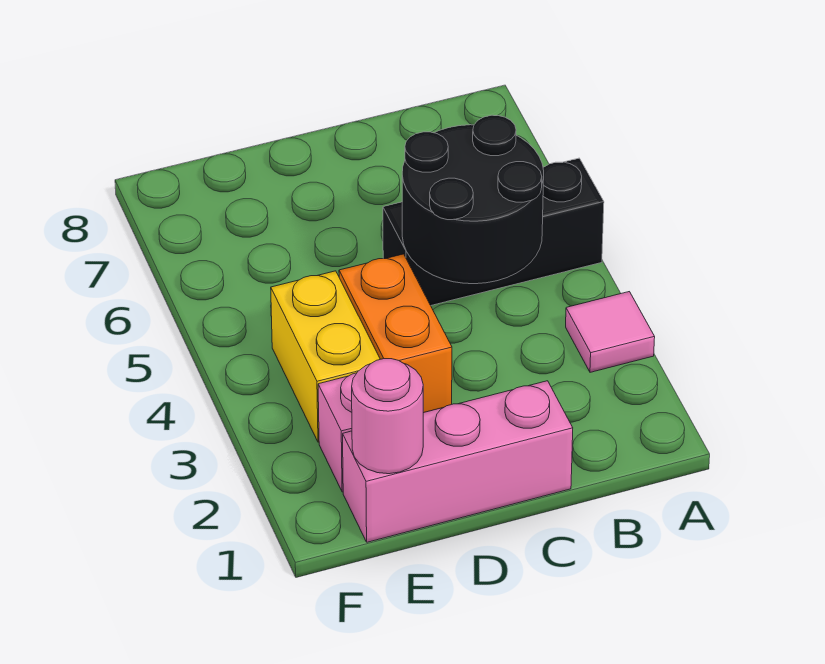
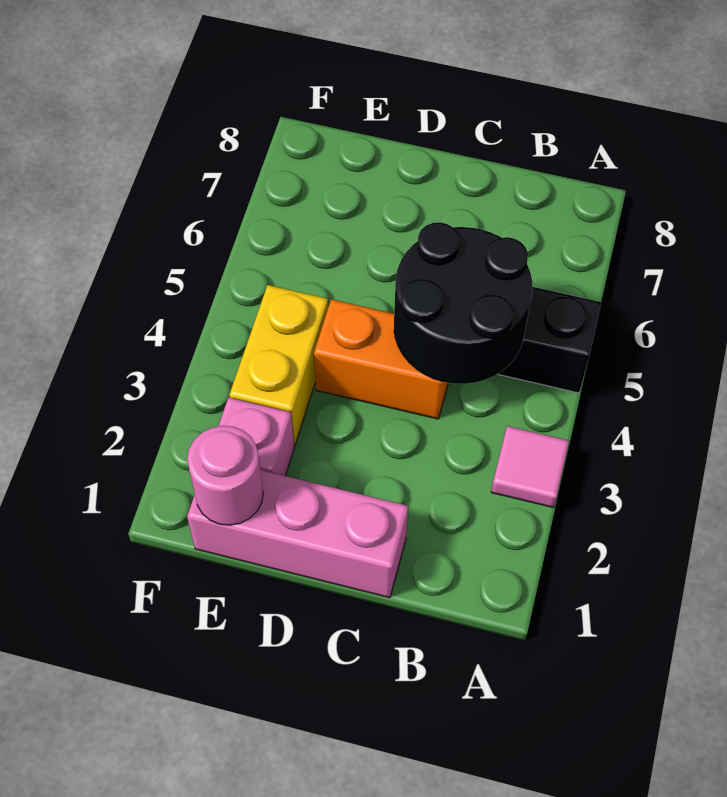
orange brick D3:D4 level 1 -> orange brick C4:D4 level 1

